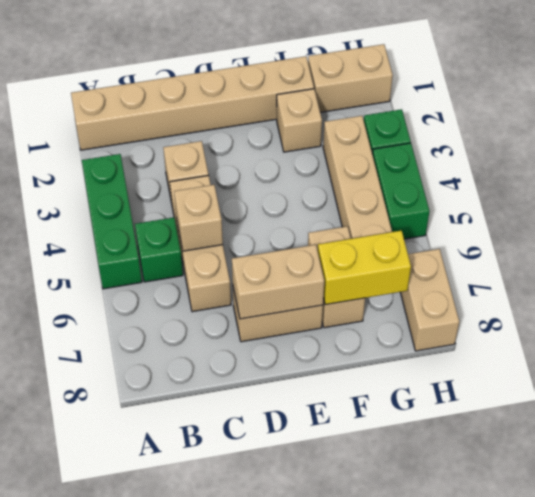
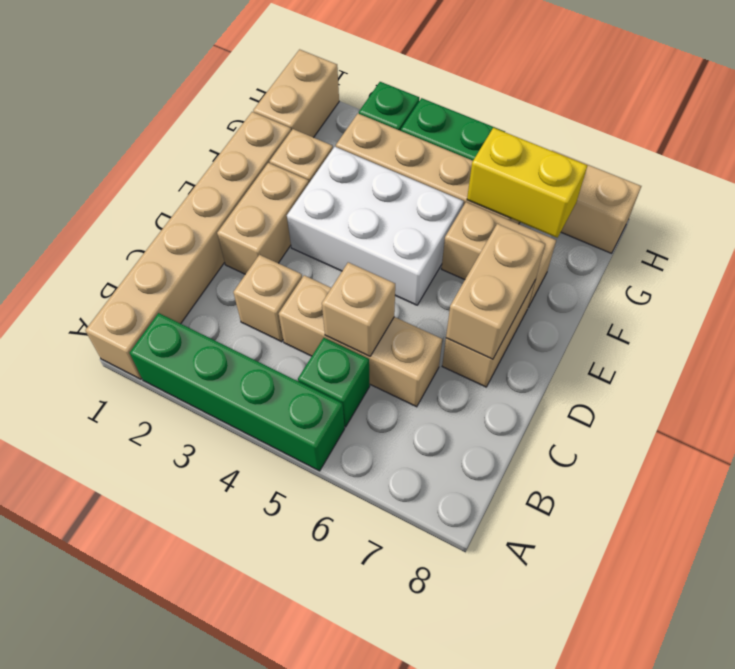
green brick A3:A5 level 1 -> green brick A2:A5 level 1
none -> tan brick D2:E2 level 1
none -> white brick E3:F5 level 1
yellow brick F7:G7 level 2 -> yellow brick G6:G7 level 2

